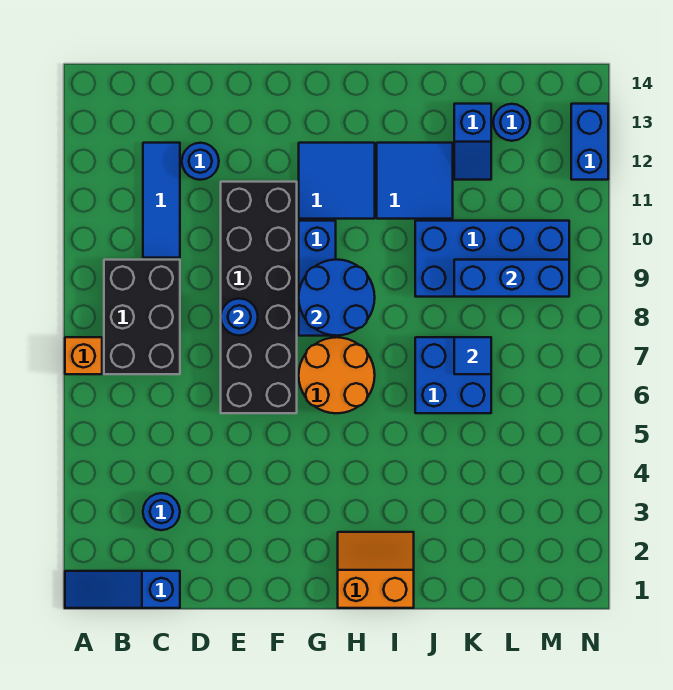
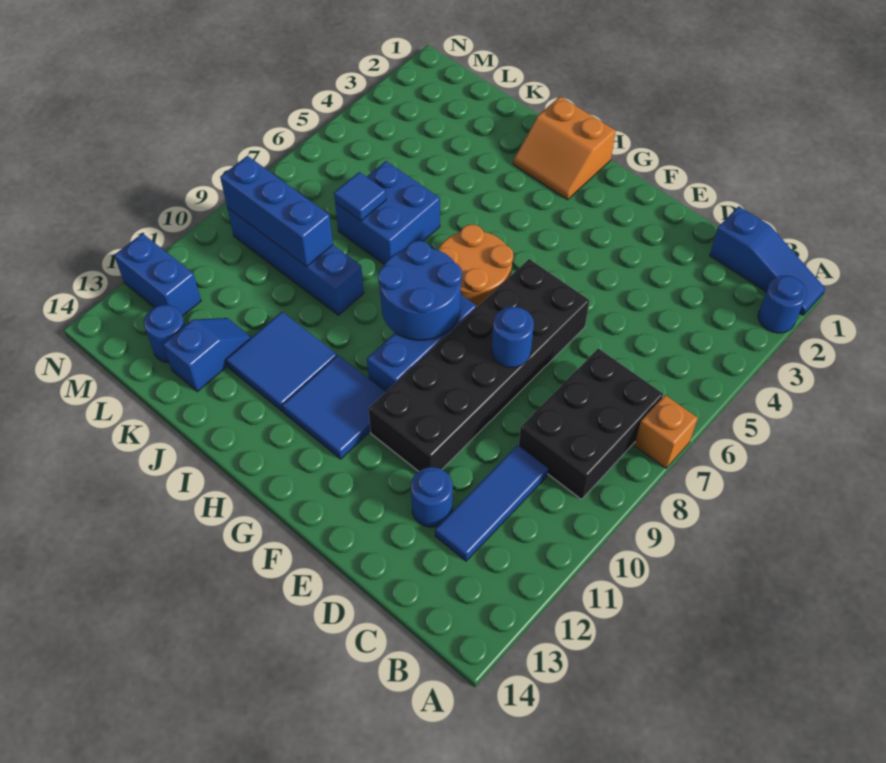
blue round brick C3 level 1 -> blue round brick A2 level 1
blue brick J9:M10 level 1 -> blue brick J9:M9 level 1
blue brick N12:N13 level 1 -> blue brick M12:N12 level 1

